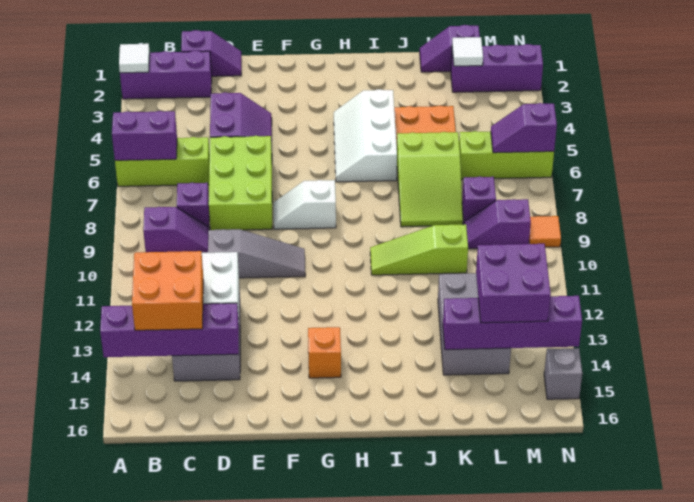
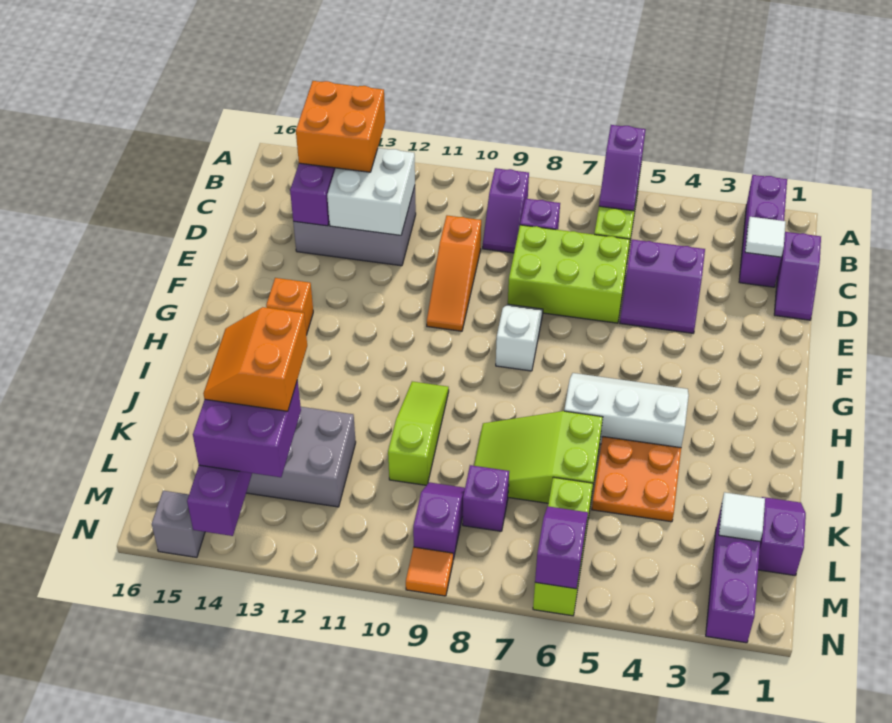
white tile A2 level 2 -> white tile C2 level 2
purple brick A6:B6 level 2 -> purple slope A6:B6 level 2 top A
grey slope D10:F10 level 1 top D -> orange slope D10:F10 level 1 top D
none -> orange slope K13:L14 level 4 top 13

